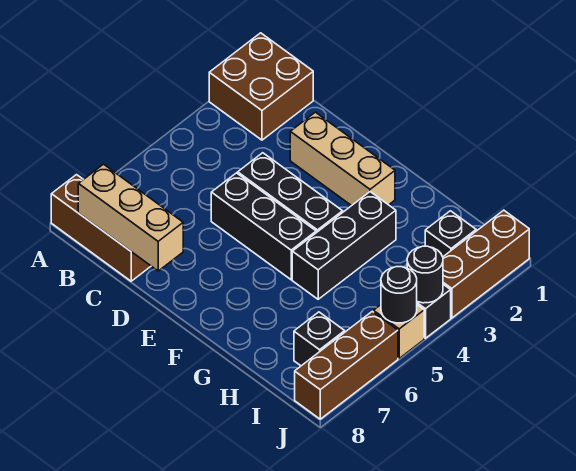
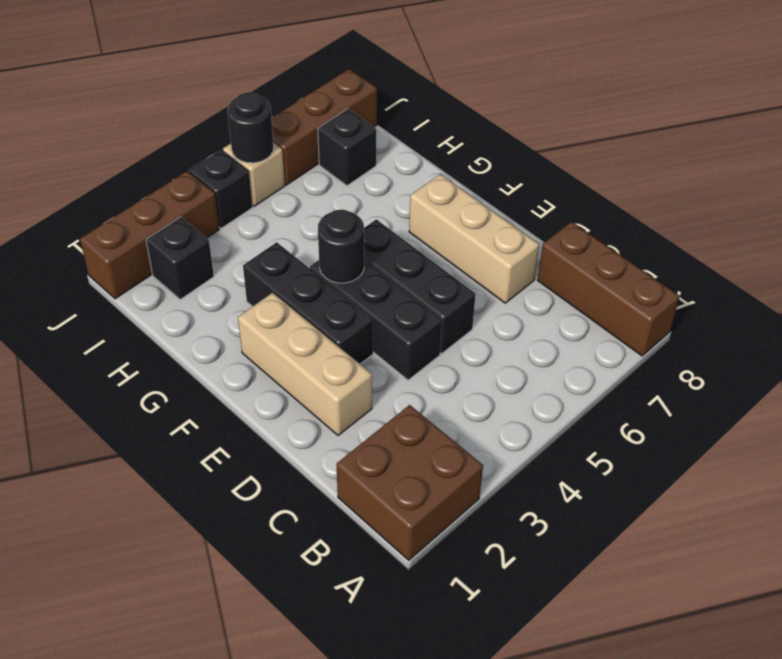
tan brick B8:D8 level 2 -> tan brick D7:F7 level 1
black brick G3:G5 level 1 -> black brick E3:G3 level 1
black round brick J4 level 2 -> black round brick F4 level 2

